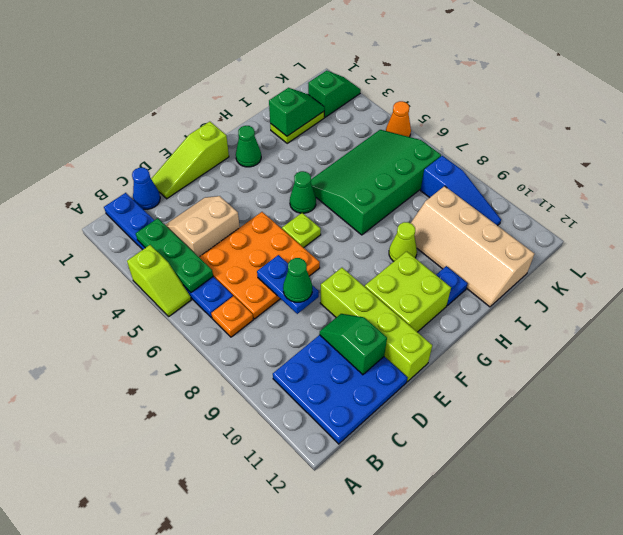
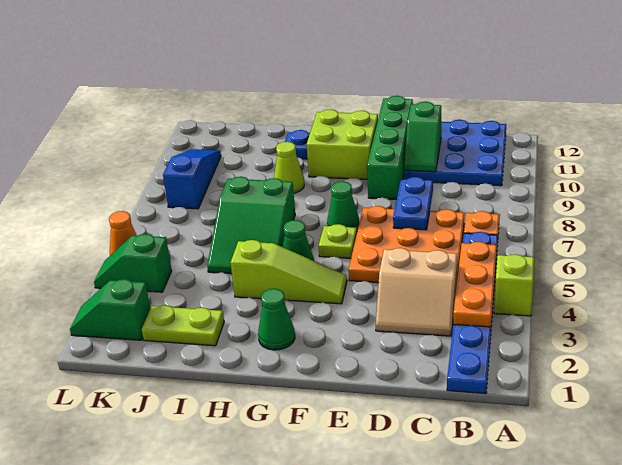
green plate B3:B5 level 2 -> orange plate B3:B5 level 2
blue cone C1 level 1 -> none
lime slope D1:F1 level 1 top F -> lime slope F4:H4 level 1 top H
green cone D8 level 3 -> green cone F7 level 1
lime brick E9:E12 level 1 -> green brick E9:E12 level 1
green slope H5:K7 level 1 top 7 -> green slope H5:I7 level 1 top 7
green slope I2:J2 level 2 top I -> green slope K4:L4 level 1 top K
tan slope I9:J12 level 1 top J -> none

